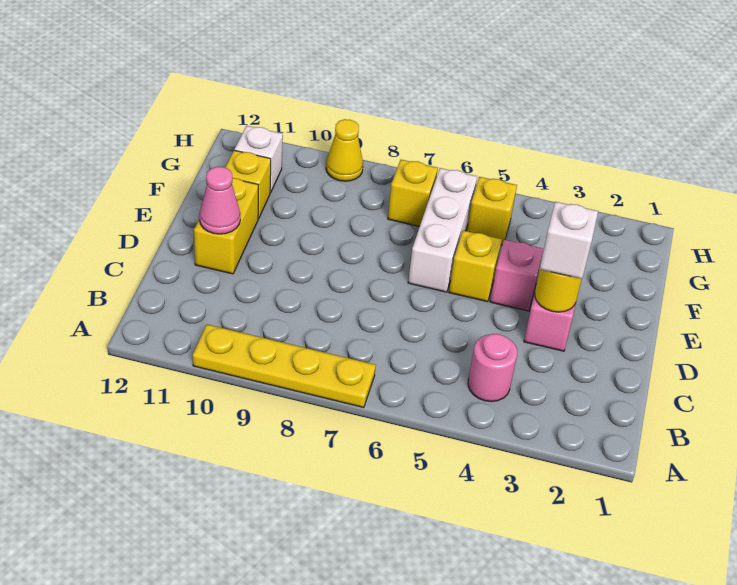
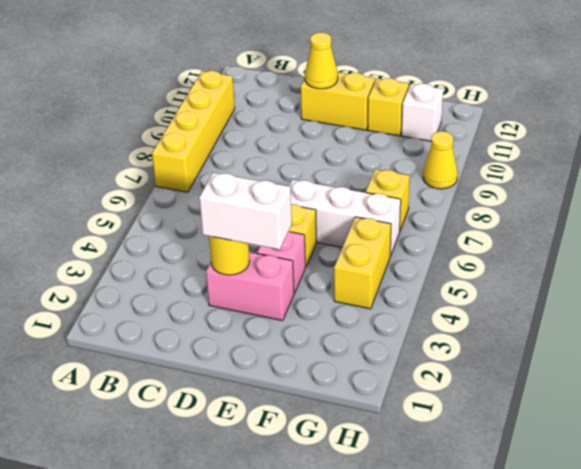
yellow plate A7:A10 level 1 -> yellow brick A7:A10 level 1
pink round brick B4 level 1 -> none
white brick D3 level 3 -> white brick D3:E3 level 3
pink cone D11 level 2 -> yellow cone D11 level 2
yellow brick G5 level 1 -> yellow brick G4:G5 level 1

